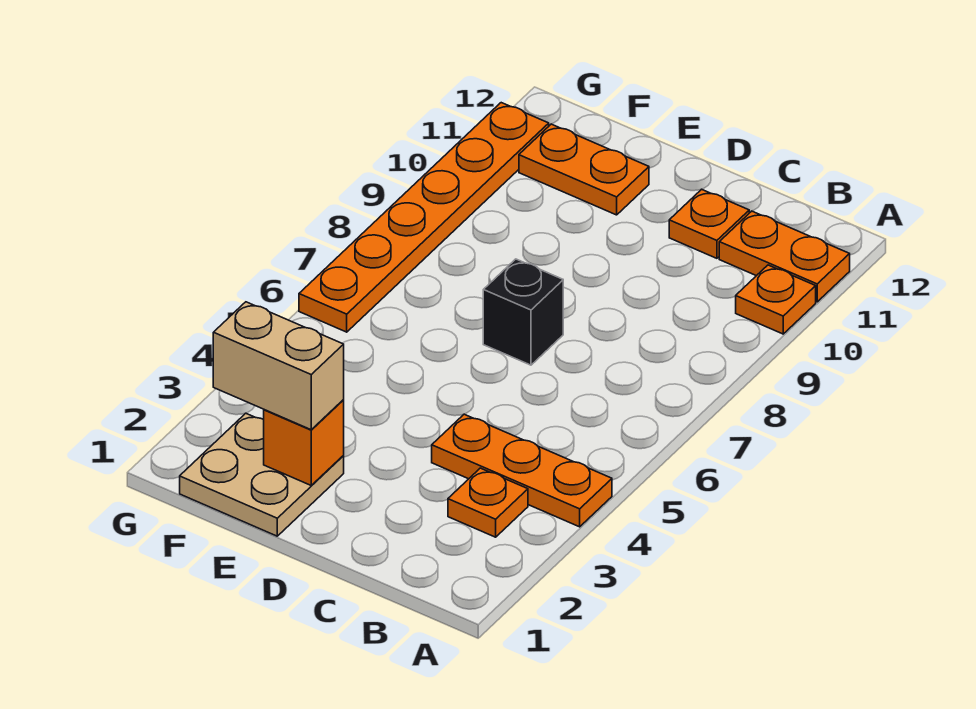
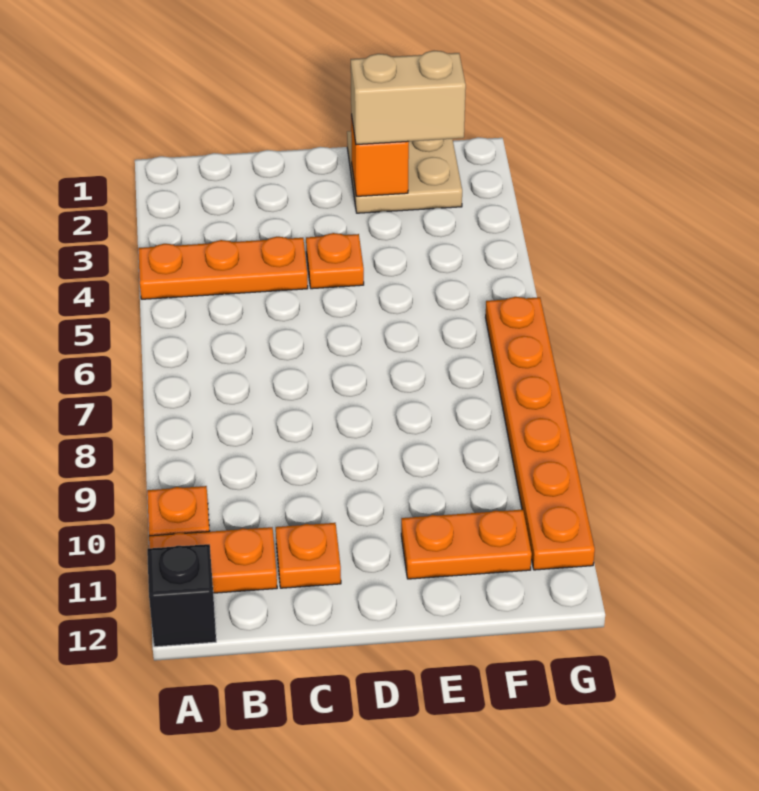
orange plate B3 level 1 -> orange plate D4 level 1
black brick D7 level 1 -> black brick A12 level 1

